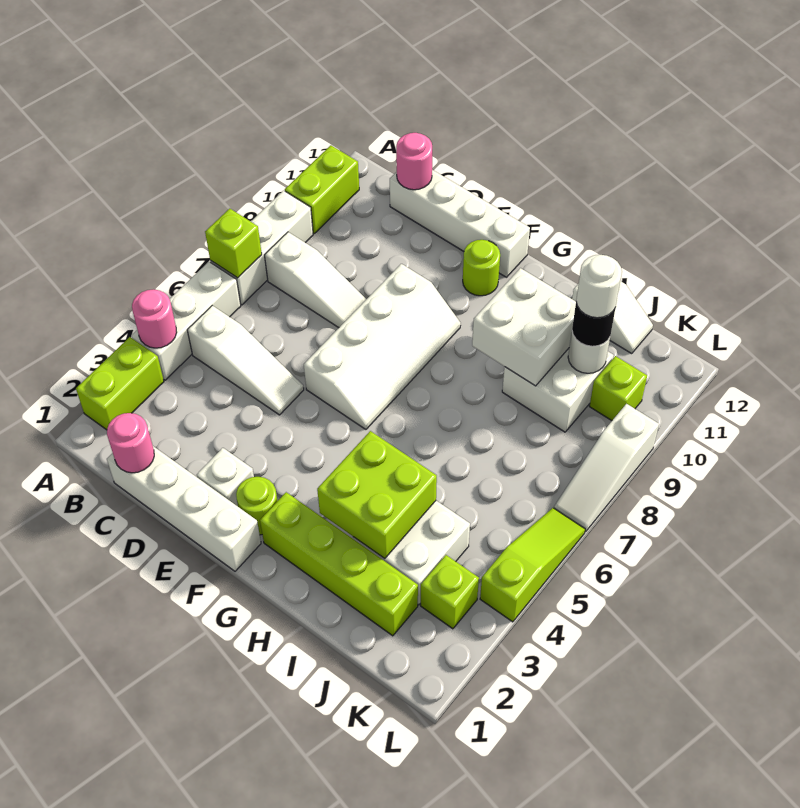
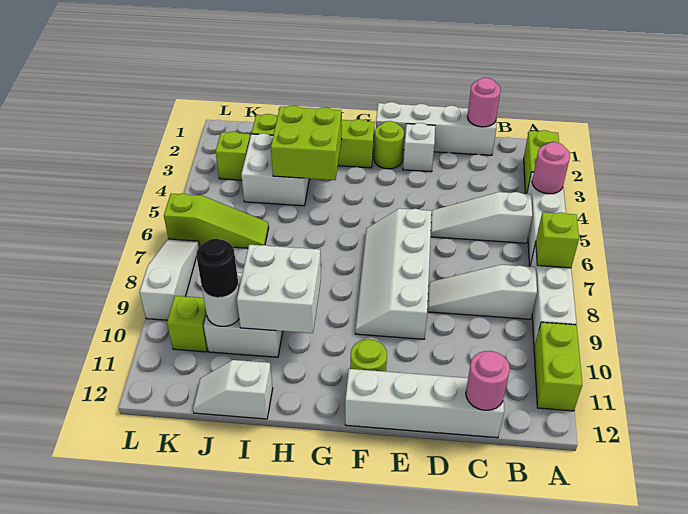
white round brick J10 level 4 -> none
lime slope L4:L6 level 1 top 4 -> lime slope J6:L6 level 1 top L

